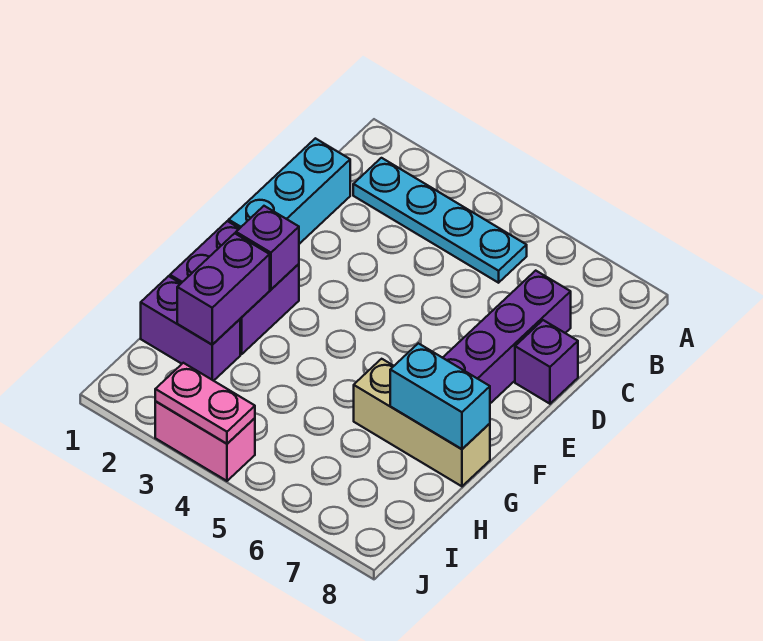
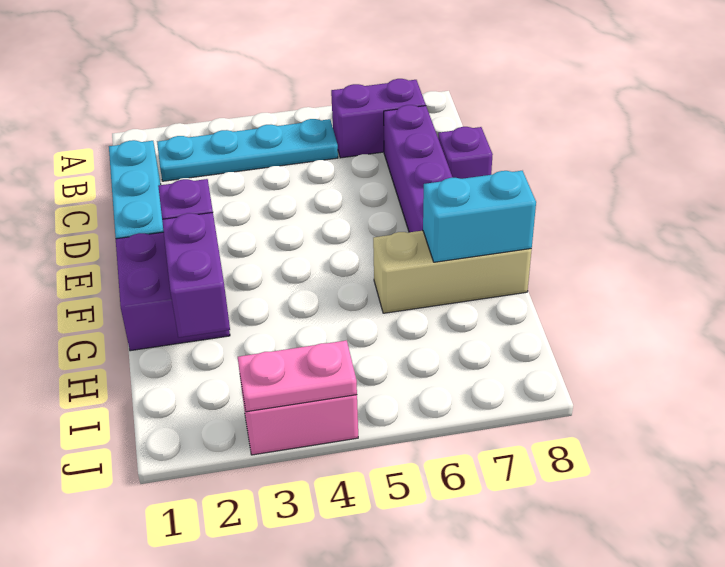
purple brick H1:H2 level 1 -> purple brick B6:B7 level 1

